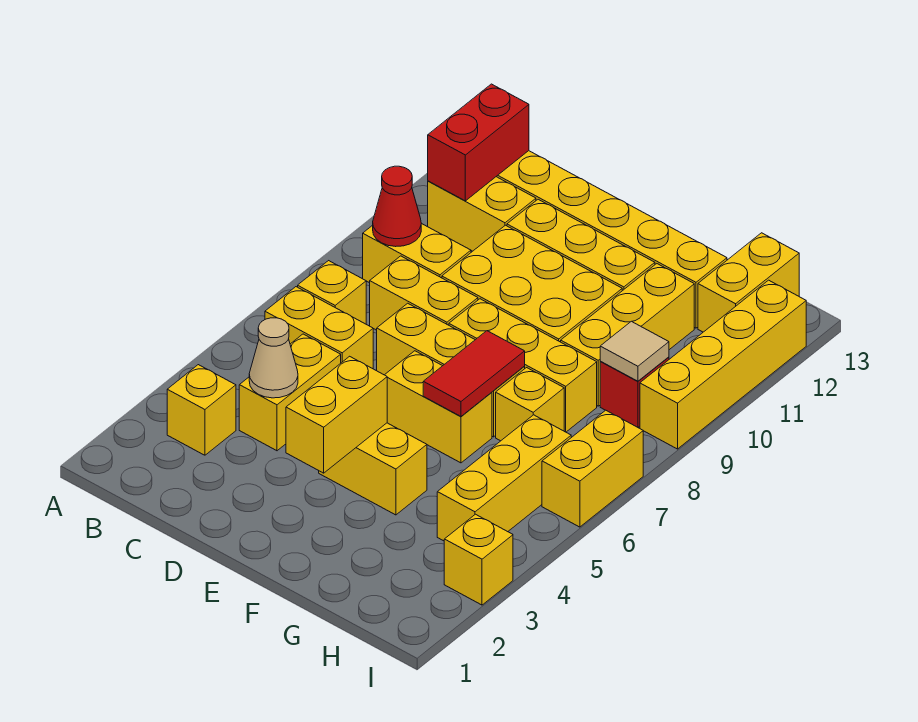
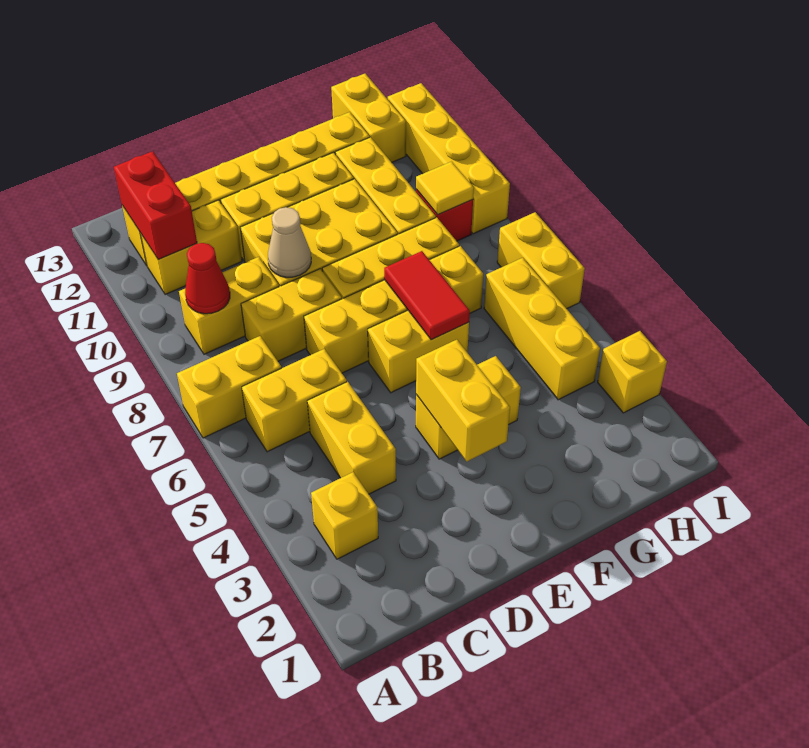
yellow brick B7 level 1 -> yellow brick A7:B7 level 1
tan cone C4 level 2 -> tan cone D9 level 2
tan tile H9 level 2 -> yellow tile H9 level 2

